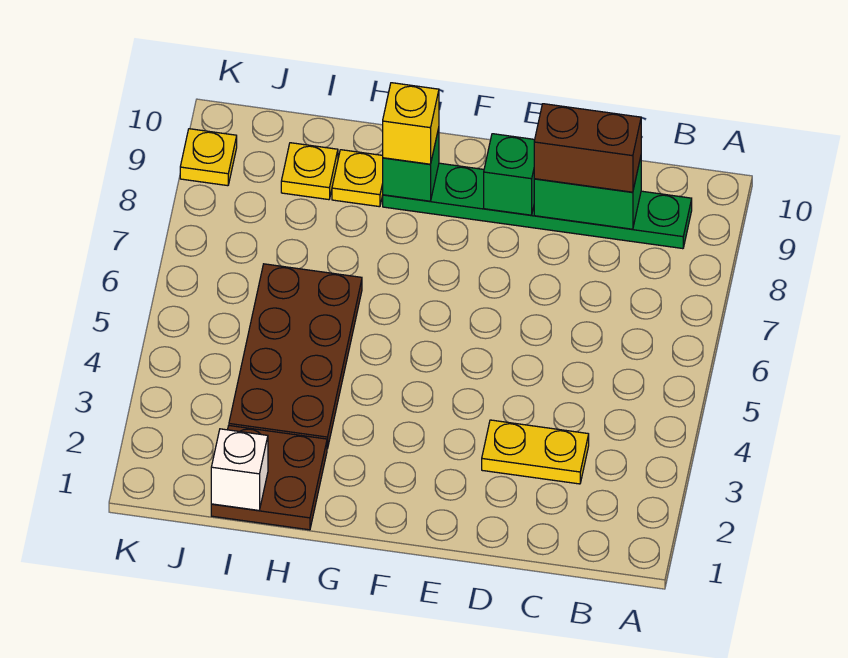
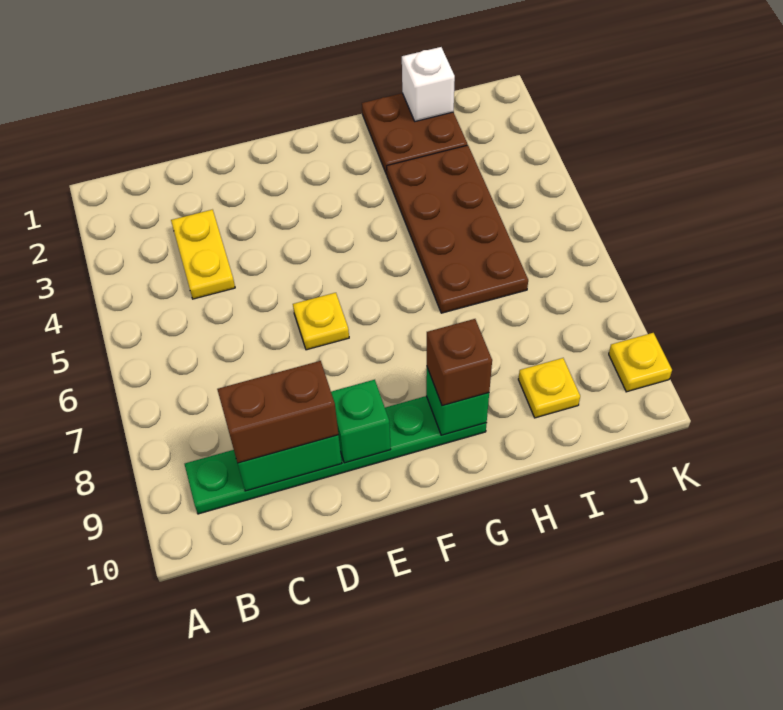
yellow plate C3:D3 level 1 -> yellow plate C3:C4 level 1
yellow brick G9 level 3 -> brown brick G9 level 3
yellow plate H9 level 1 -> yellow plate E6 level 1

